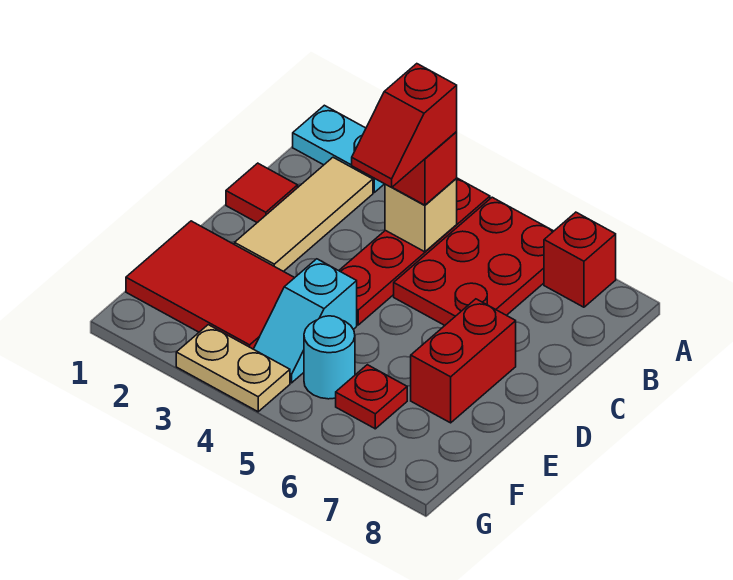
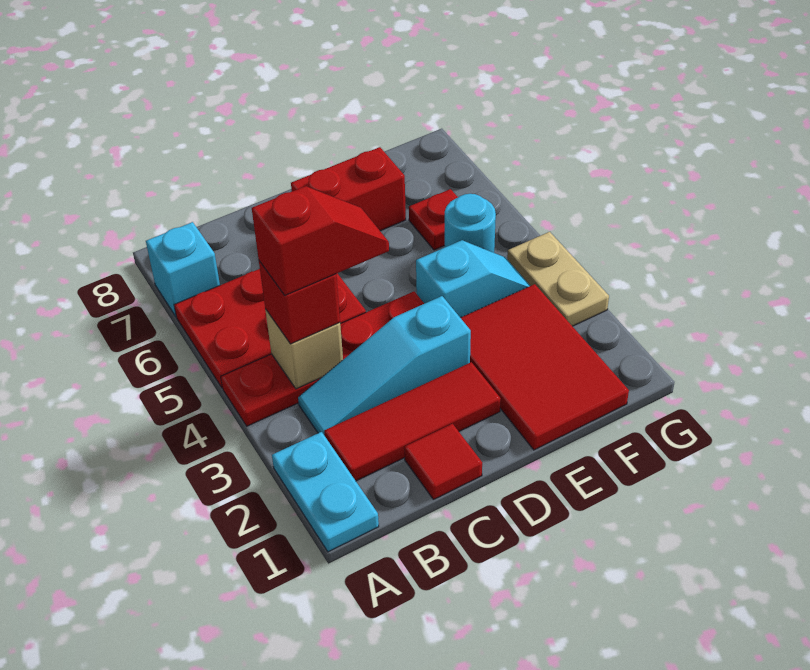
red brick A7 level 1 -> cyan brick A7 level 1
tan tile B2:D2 level 1 -> red tile B2:D2 level 1
none -> cyan slope B3:D3 level 1 top D

